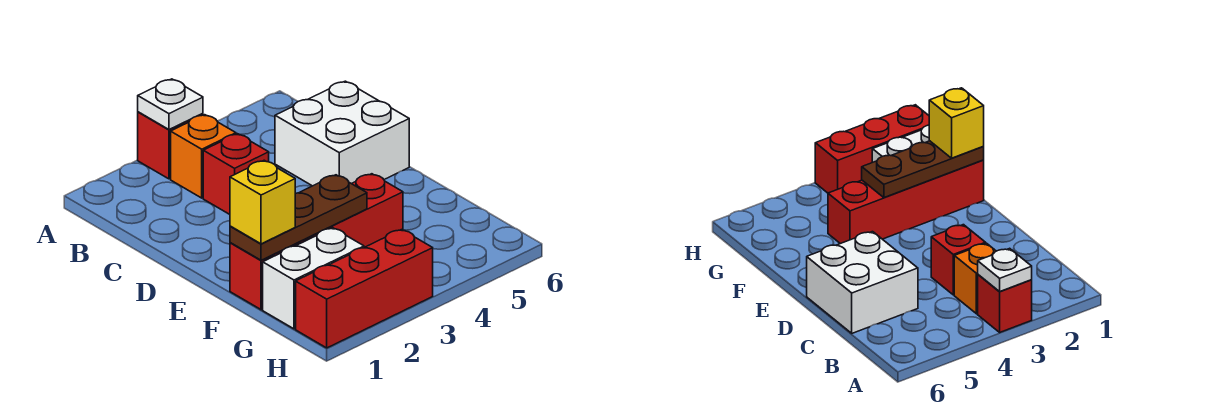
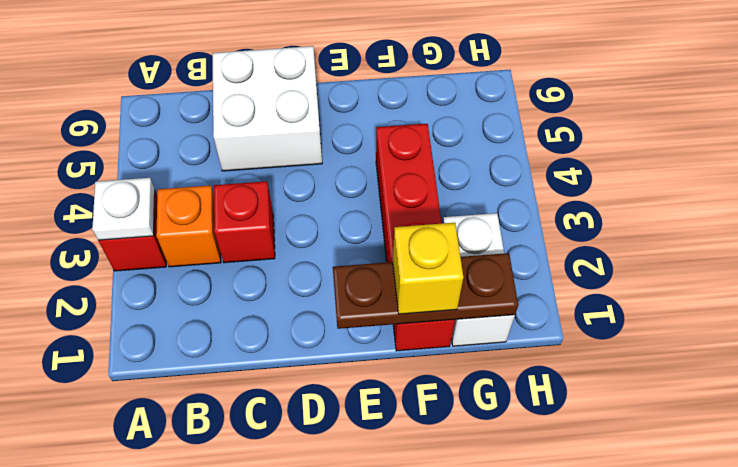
brown plate F1:F3 level 2 -> brown plate E1:G1 level 2
red brick H1:H3 level 1 -> none

